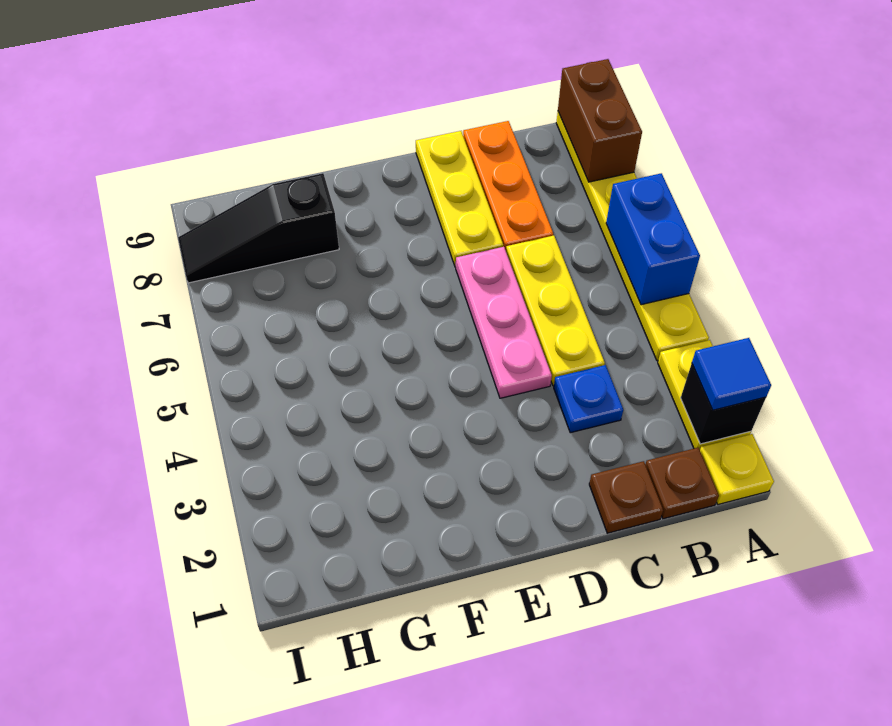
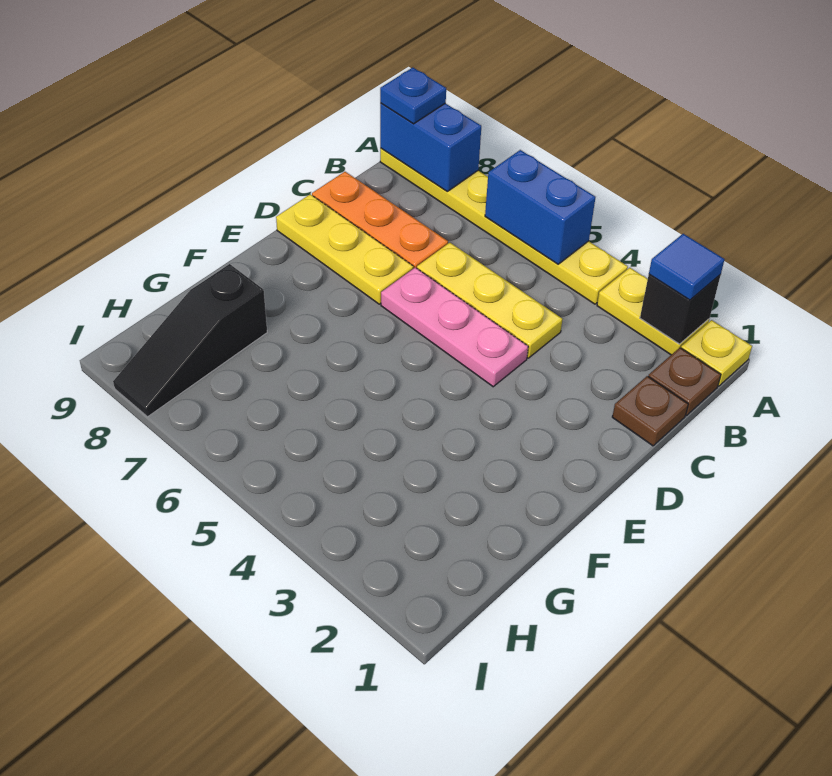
brown brick A8:A9 level 2 -> blue brick A8:A9 level 2
blue plate C3 level 1 -> blue plate A9 level 3

